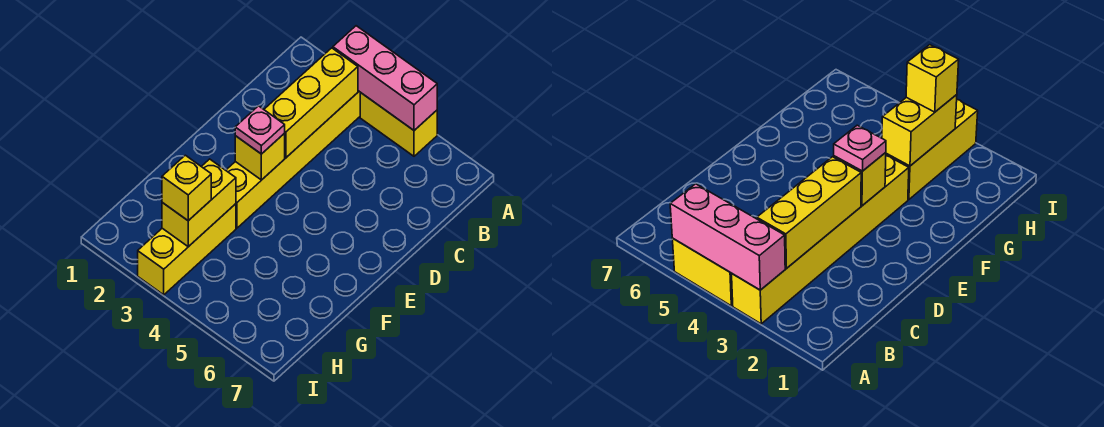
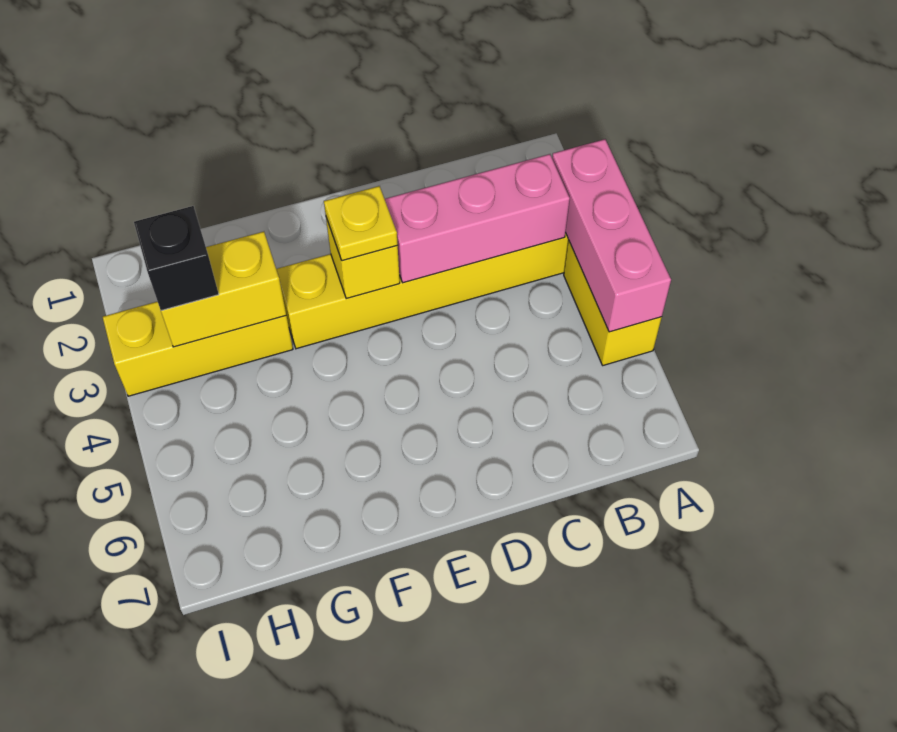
yellow brick B3:D3 level 2 -> pink brick B3:D3 level 2
pink plate E3 level 3 -> yellow plate E3 level 3
yellow brick H3 level 3 -> black brick H3 level 3

